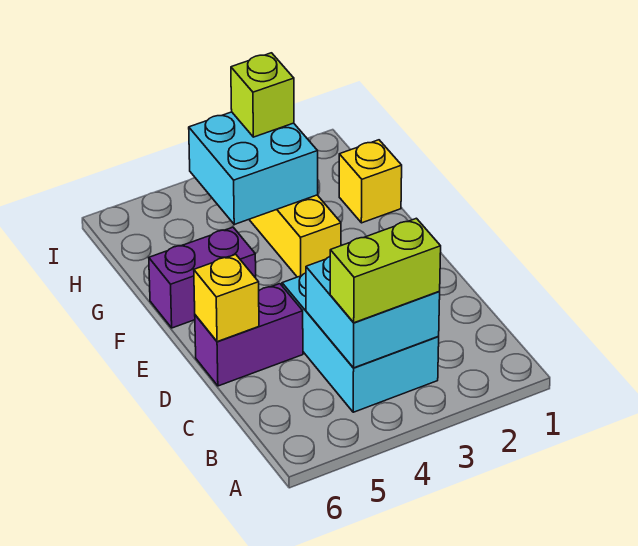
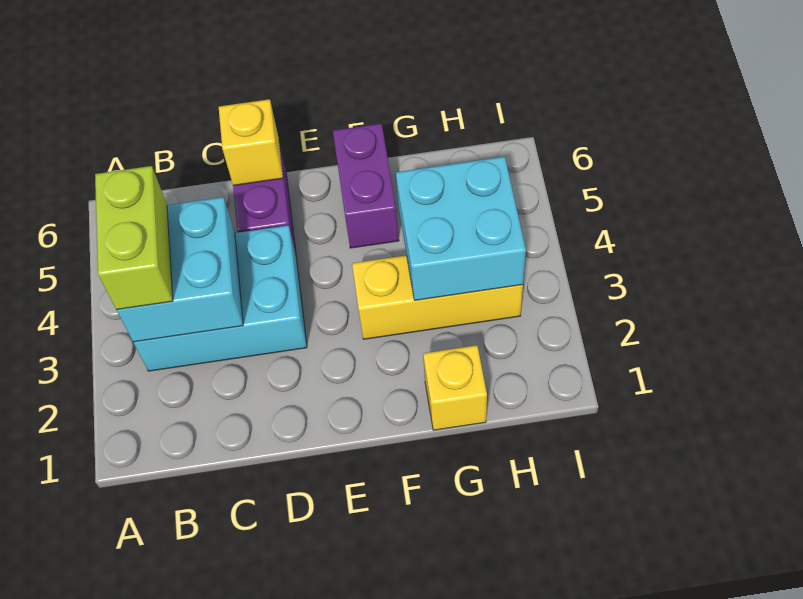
lime brick H3 level 3 -> none

